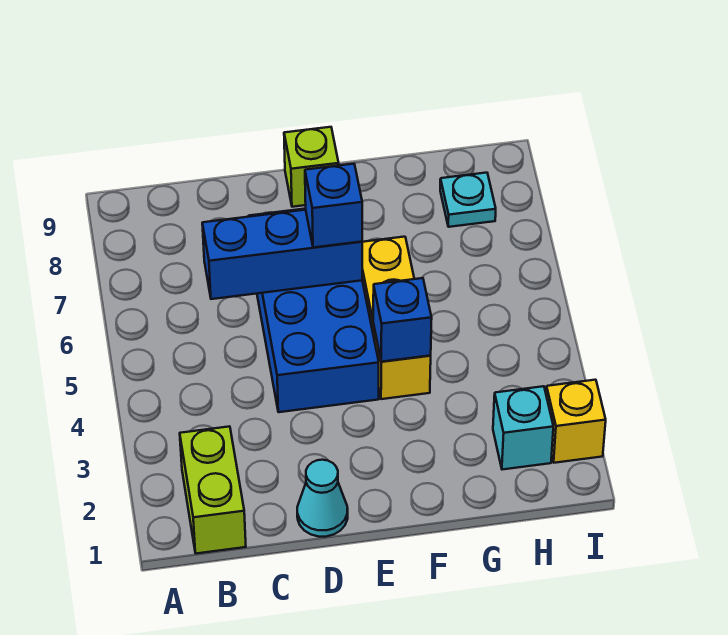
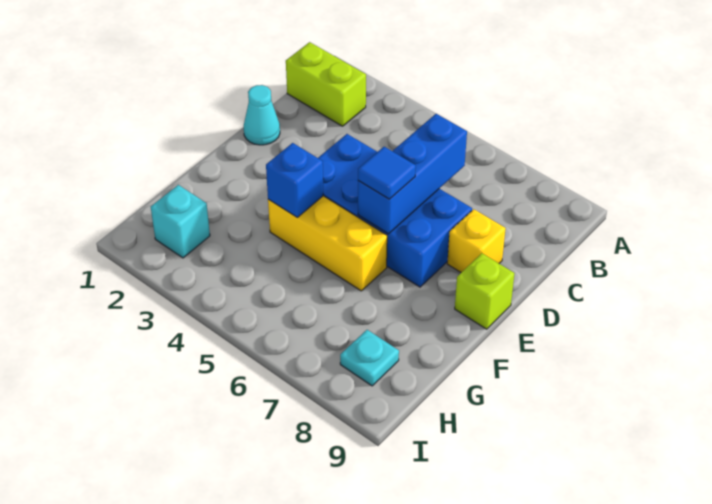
blue brick E6 level 3 -> blue tile E6 level 3
yellow brick I2 level 1 -> yellow brick D8 level 1

